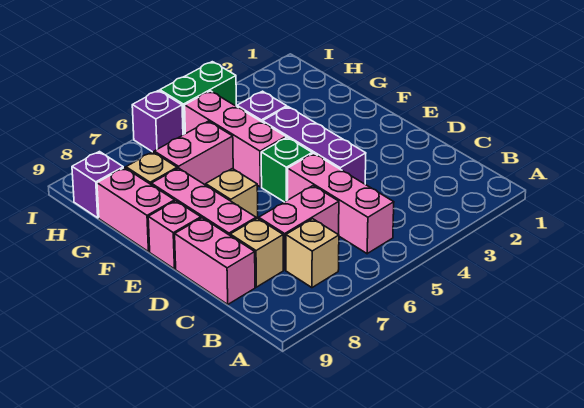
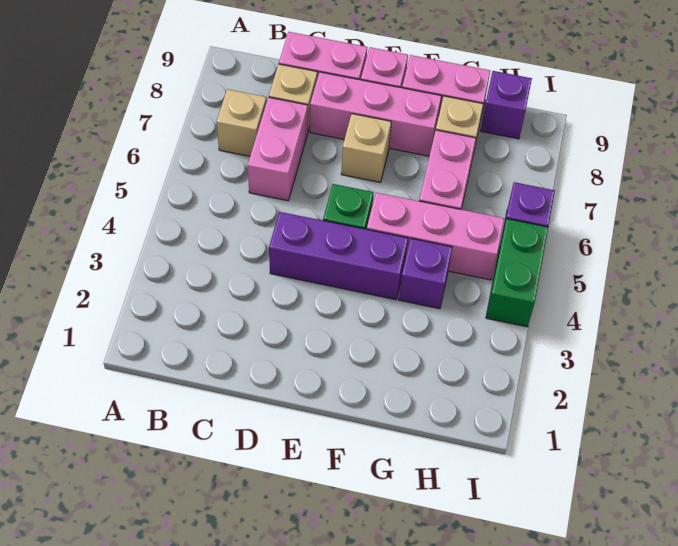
pink brick B5:D5 level 1 -> none

